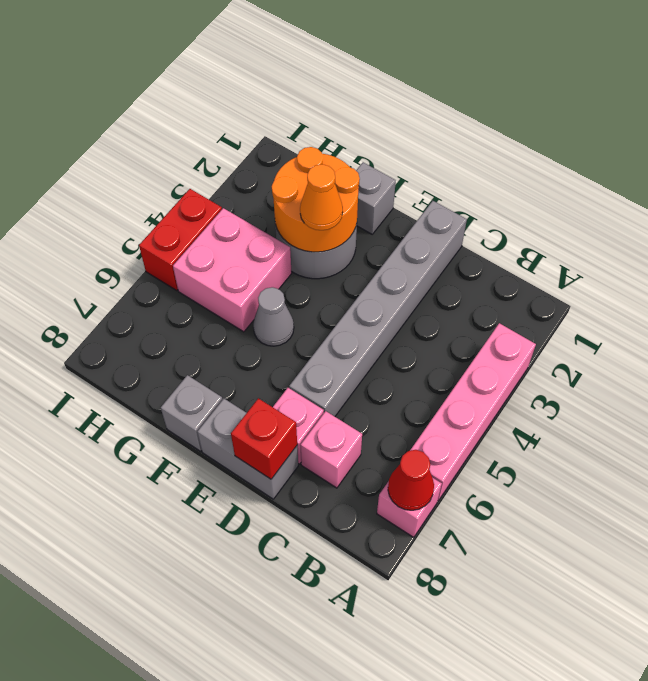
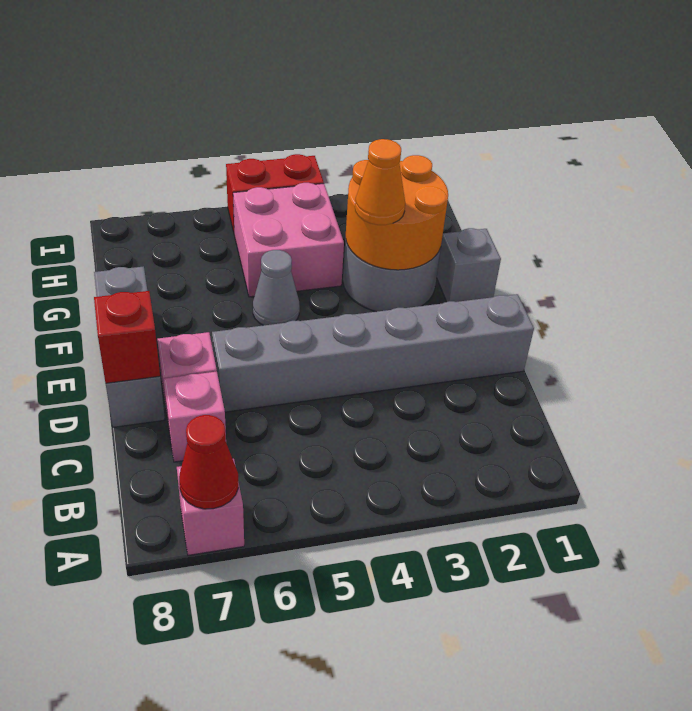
pink brick A3:A6 level 1 -> none

